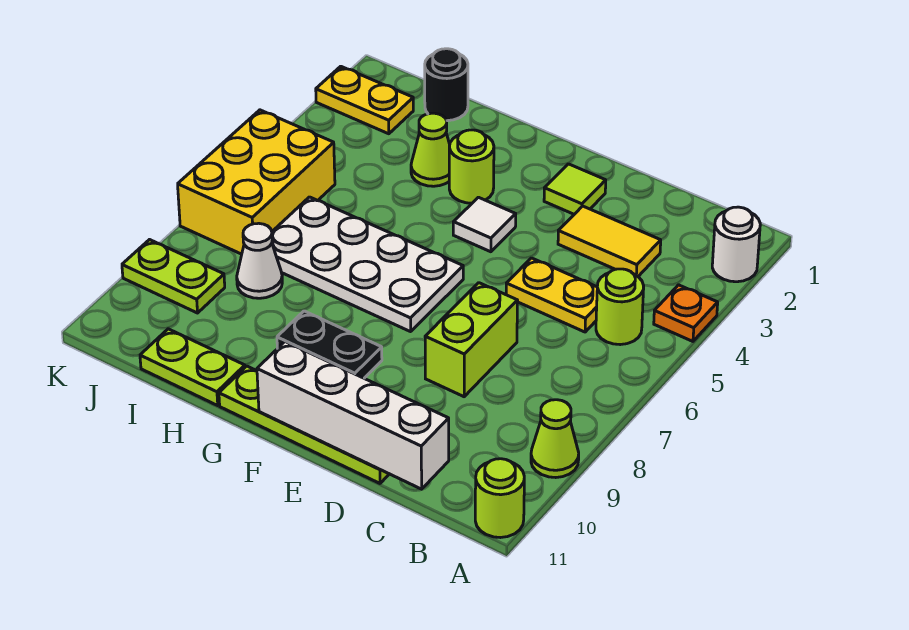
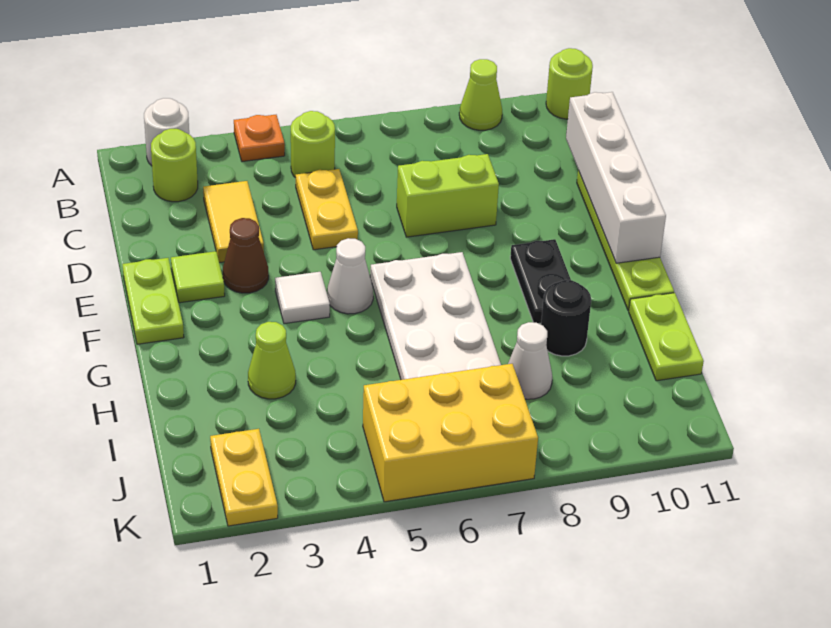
none -> brown cone E3 level 1
none -> white cone F5 level 1
lime round brick G3 level 1 -> lime round brick B2 level 1
black round brick I1 level 1 -> black round brick H9 level 1
lime plate J9:K9 level 1 -> lime plate E1:F1 level 1

